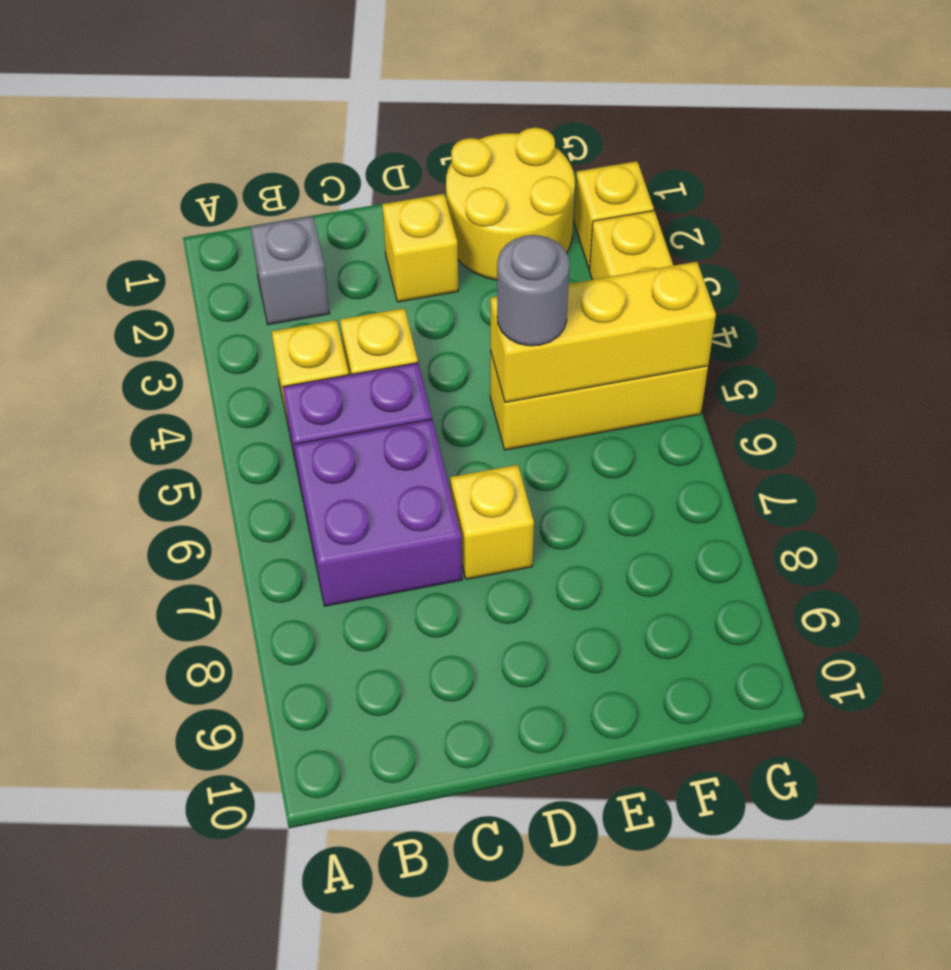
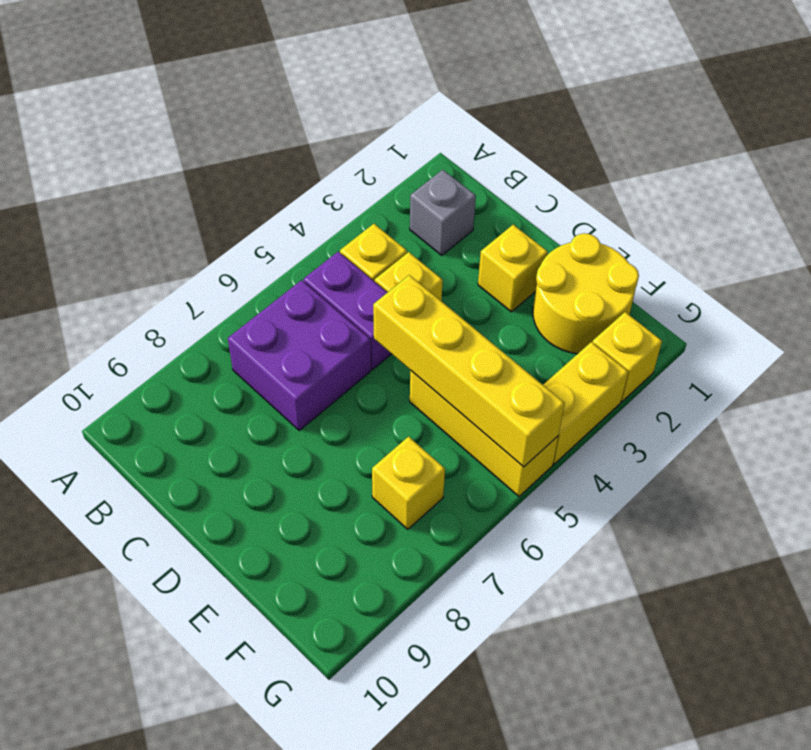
yellow brick D7 level 1 -> yellow brick F7 level 1
yellow brick E5:G5 level 2 -> yellow brick D5:G5 level 2
grey round brick E5 level 3 -> none

